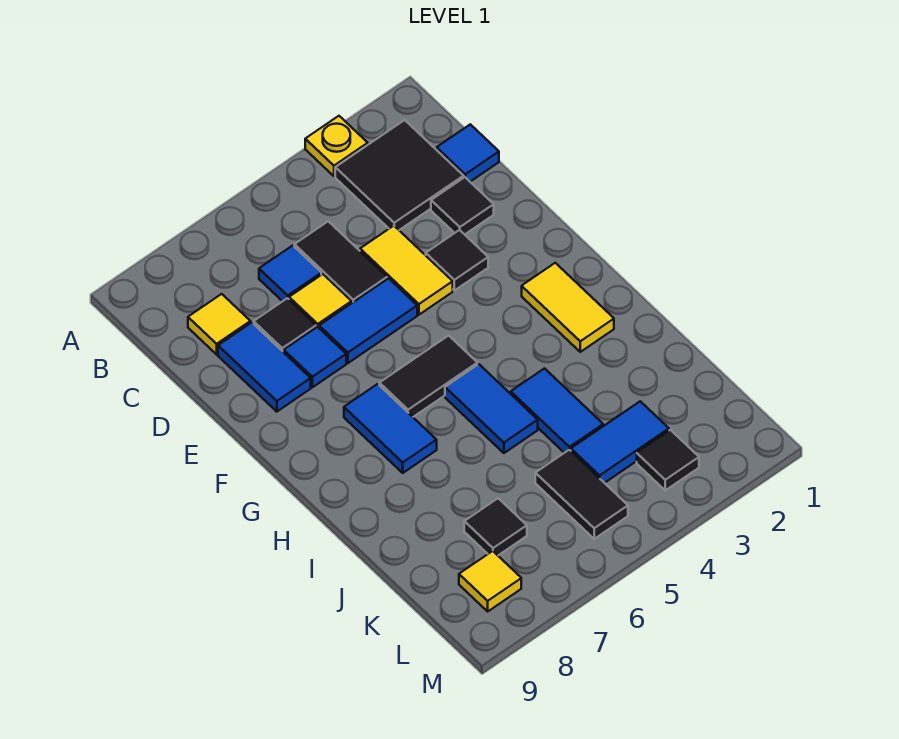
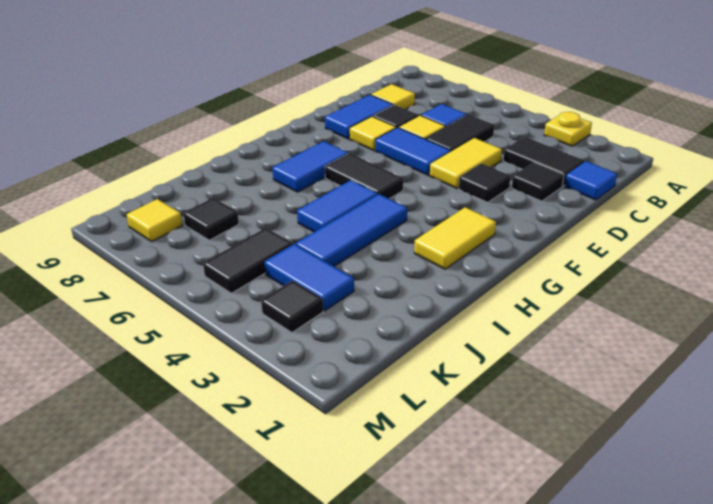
black tile B2:C3 level 1 -> black tile C2:C3 level 1
blue tile E7 level 1 -> yellow tile E7 level 1
blue tile I4:J4 level 1 -> blue tile H4:J4 level 1

